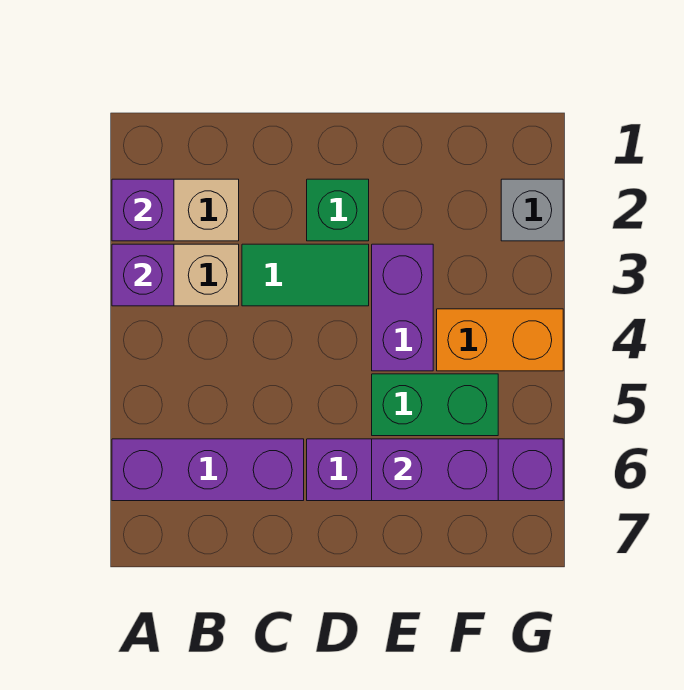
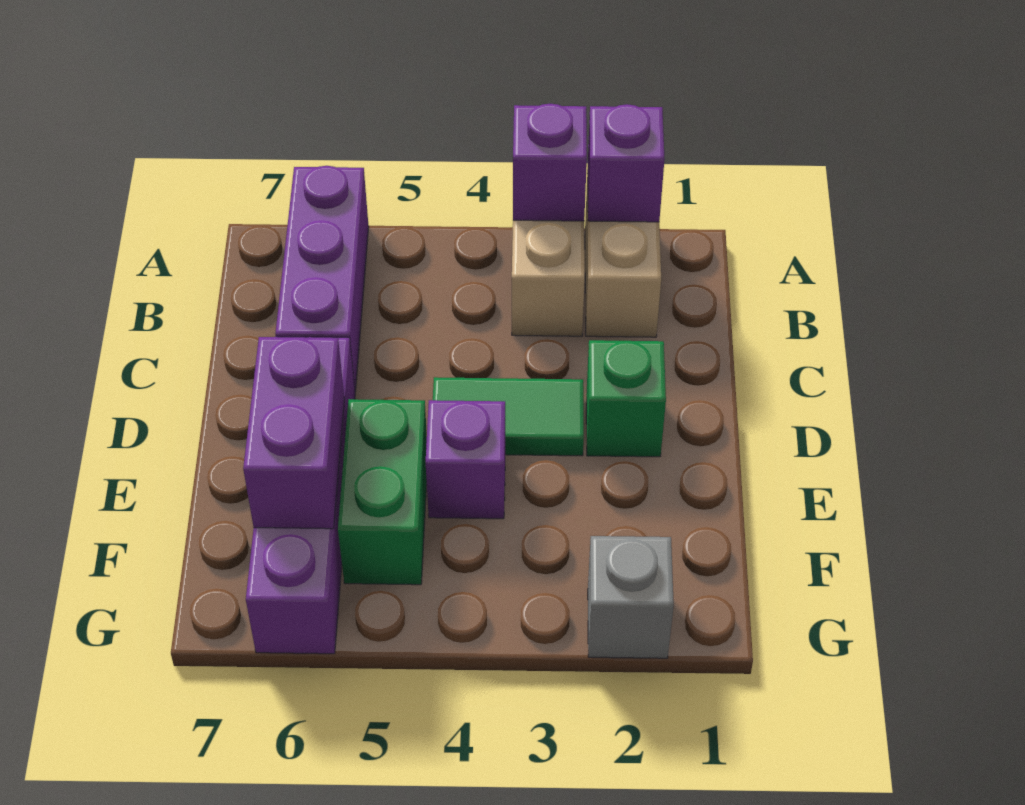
green tile C3:D3 level 1 -> green tile D3:D4 level 1
purple brick E3:E4 level 1 -> purple brick E4 level 1
orange brick F4:G4 level 1 -> none

